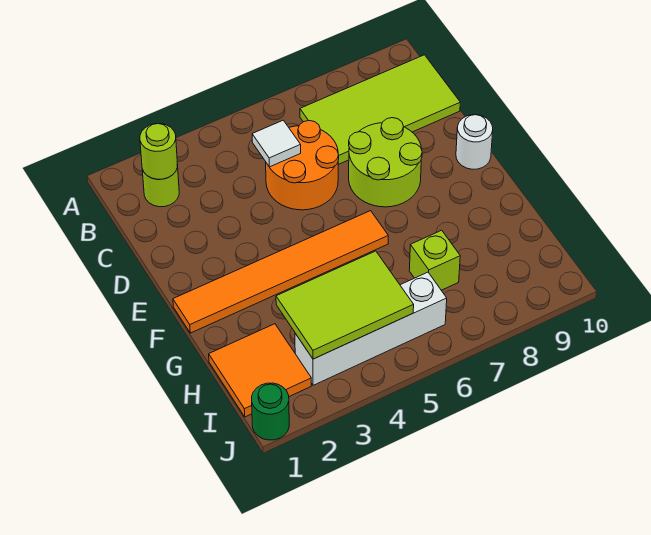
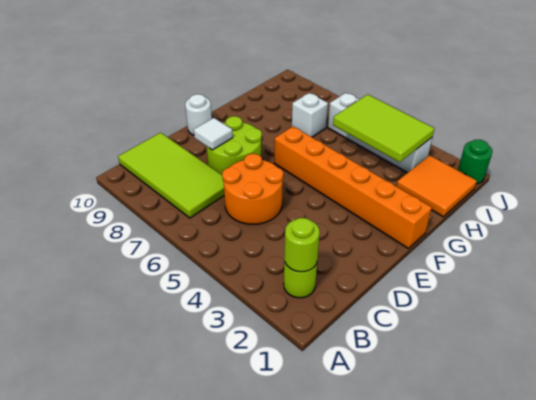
white tile C5 level 2 -> white tile D8 level 2
orange tile F1:F6 level 1 -> orange brick F1:F6 level 1
lime brick H7 level 1 -> white brick H7 level 1

